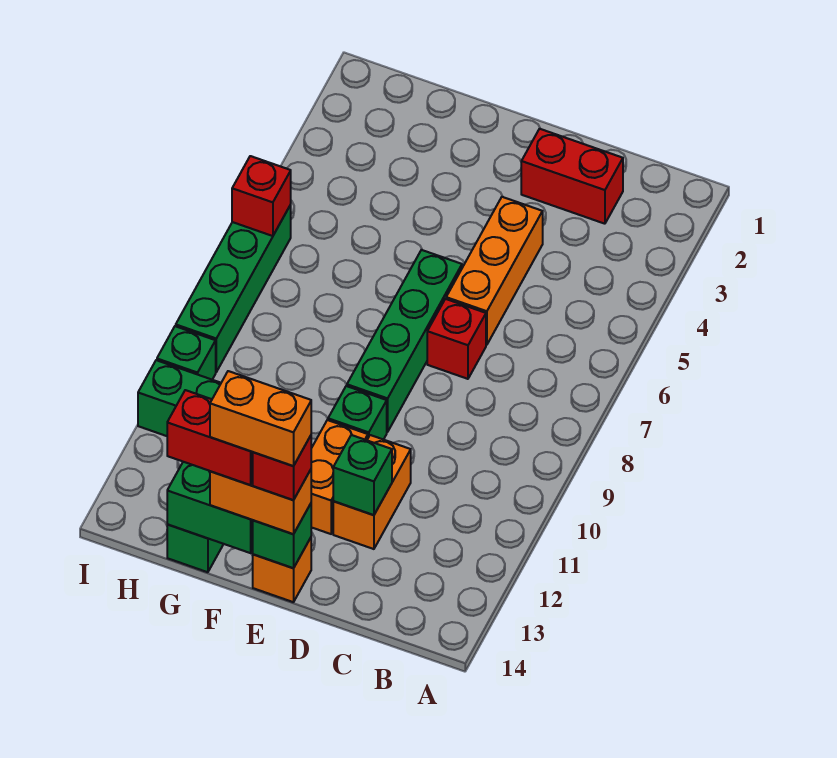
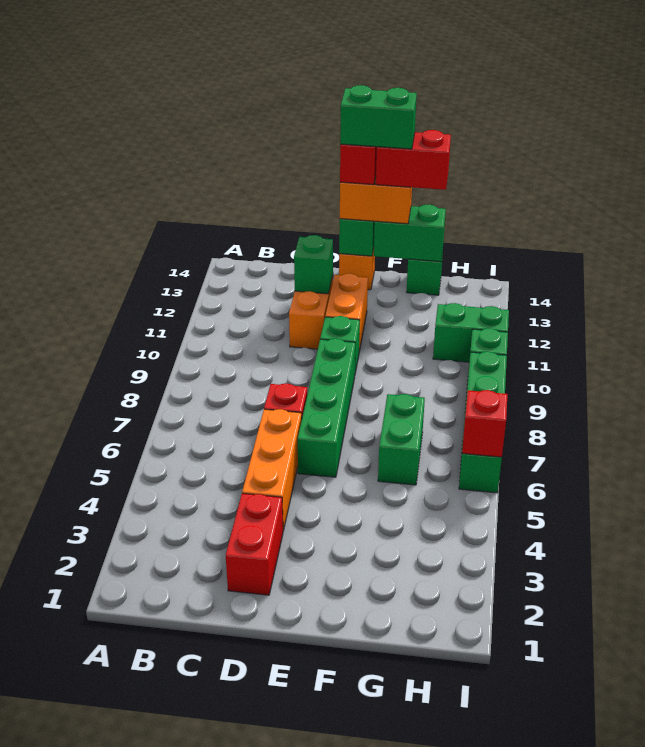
red brick C2:D2 level 1 -> red brick D2:D3 level 1
orange brick E14:F14 level 5 -> green brick E14:F14 level 5
none -> green brick G6:G7 level 1

